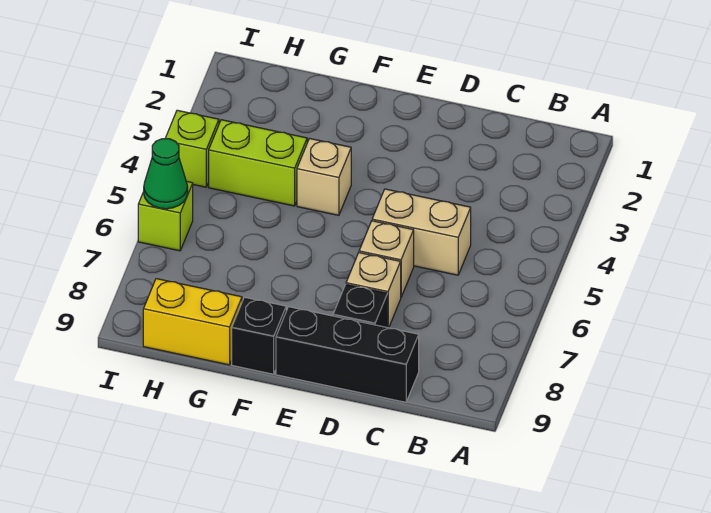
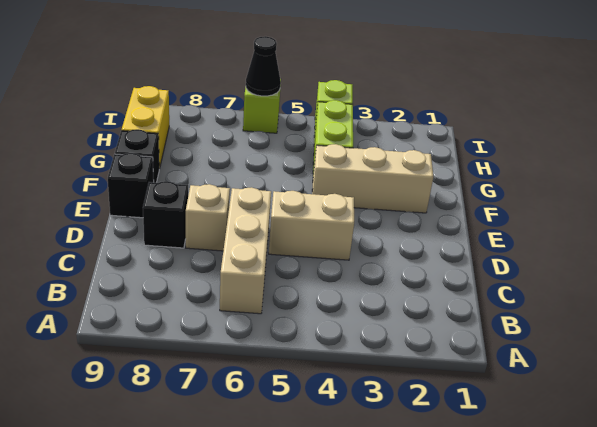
tan brick C5:D5 level 1 -> tan brick D4:D5 level 1
black brick C9:E9 level 1 -> black brick E9 level 1
tan brick D6 level 1 -> tan brick B6:D6 level 1
tan brick F4 level 1 -> tan brick F2:F4 level 1
green cone I6 level 2 -> black cone I6 level 2

